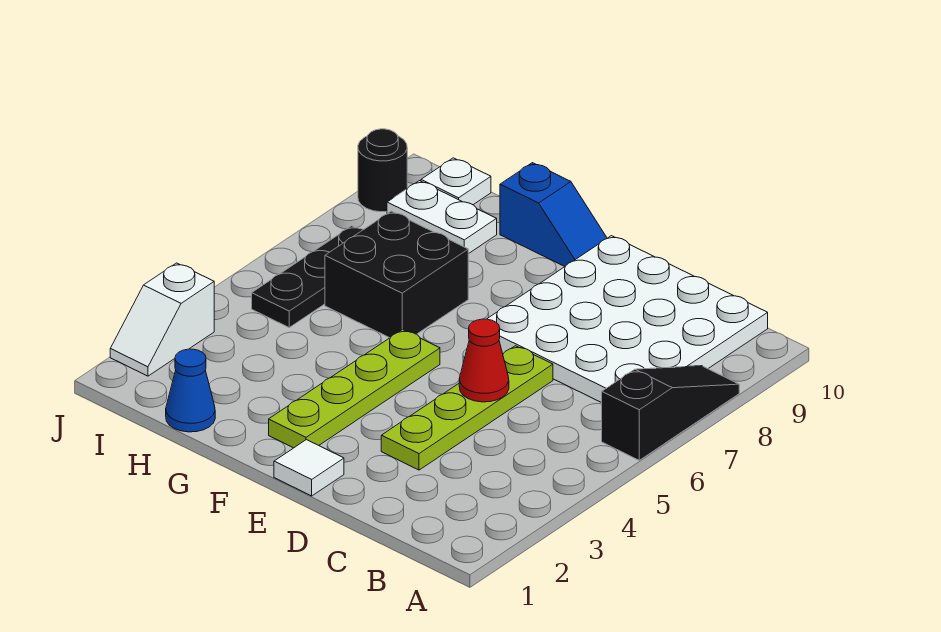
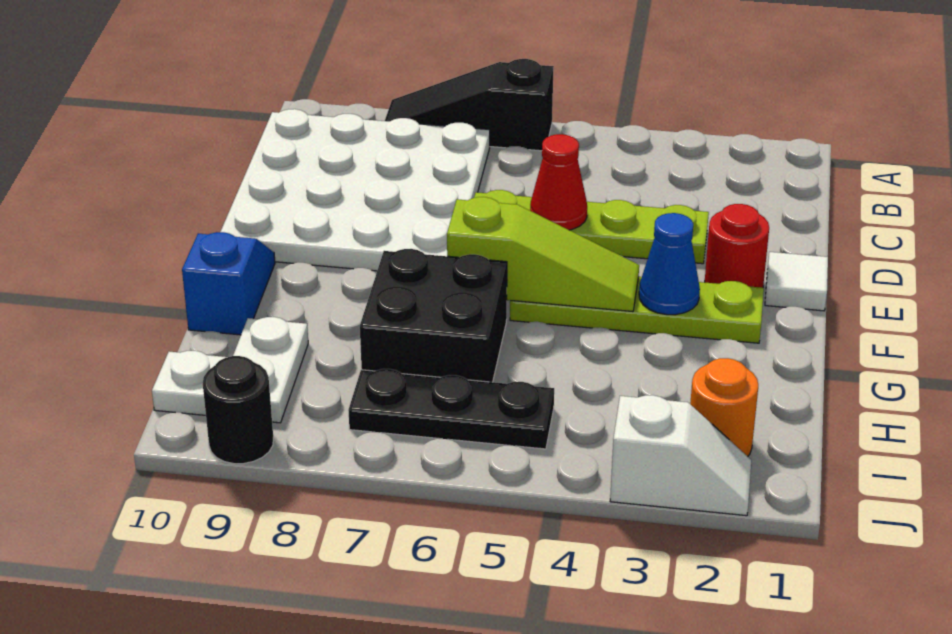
none -> red round brick E2 level 1
none -> lime slope F4:F6 level 2 top 6
blue cone H1 level 1 -> blue cone F3 level 2
none -> orange round brick I2 level 1

